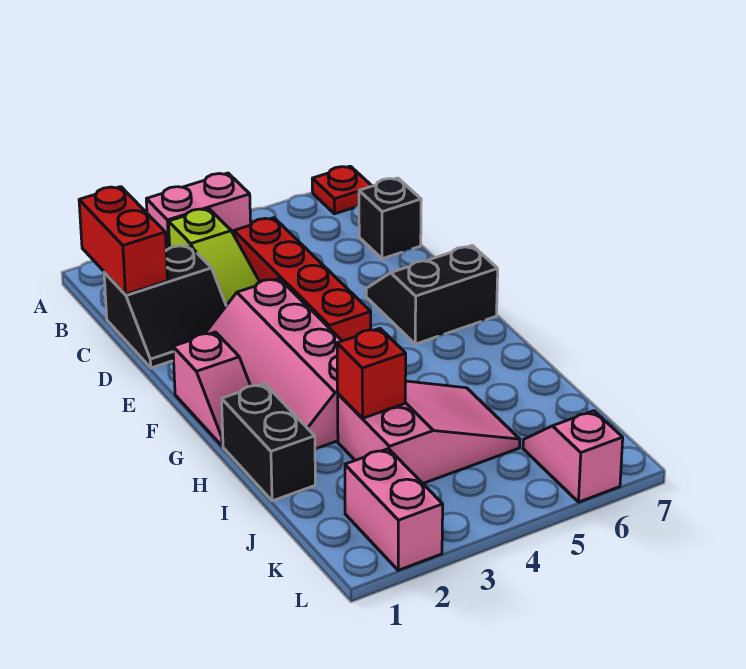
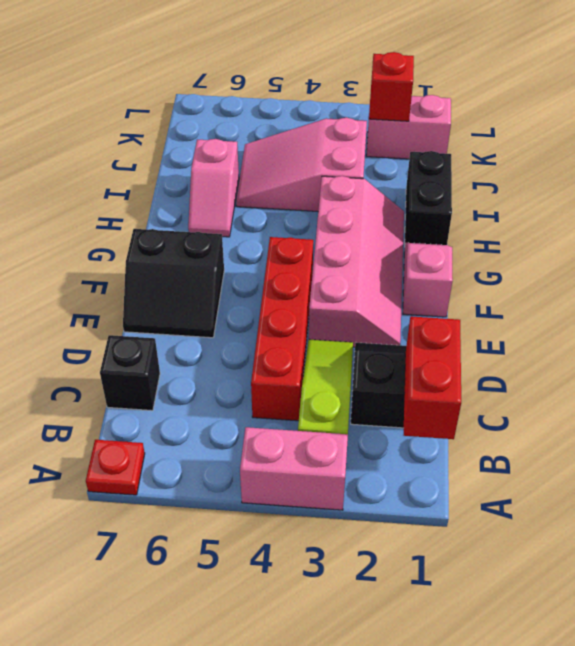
red brick I3 level 2 -> red brick K2 level 2
pink brick K2:L2 level 1 -> pink brick K1:K2 level 1
pink slope K6:L6 level 1 top L -> pink slope H6:I6 level 1 top I

